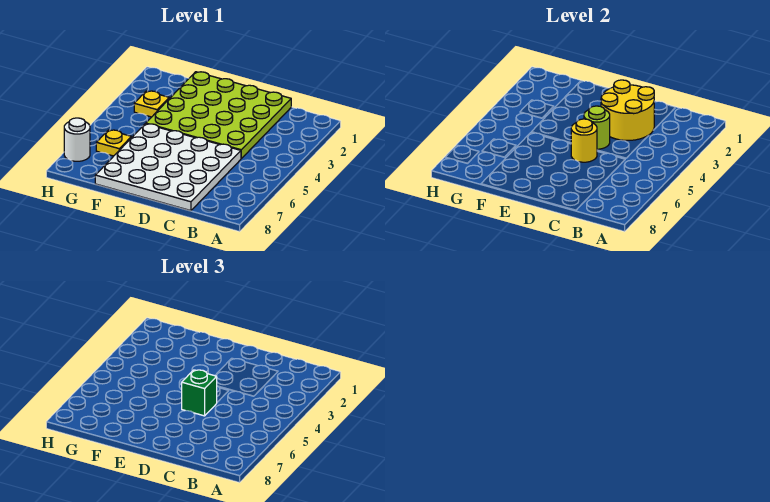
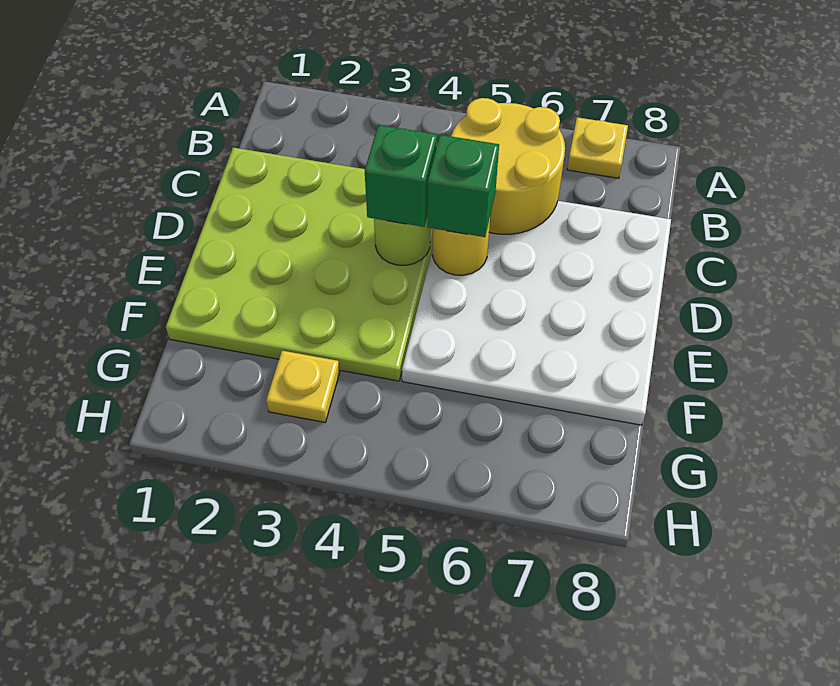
yellow round brick C2:D3 level 2 -> yellow round brick B5:C6 level 2
none -> green brick D4 level 3
yellow plate G6 level 1 -> yellow plate A7 level 1
white round brick H7 level 1 -> none

